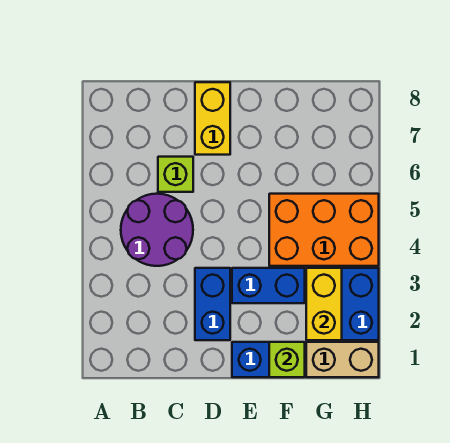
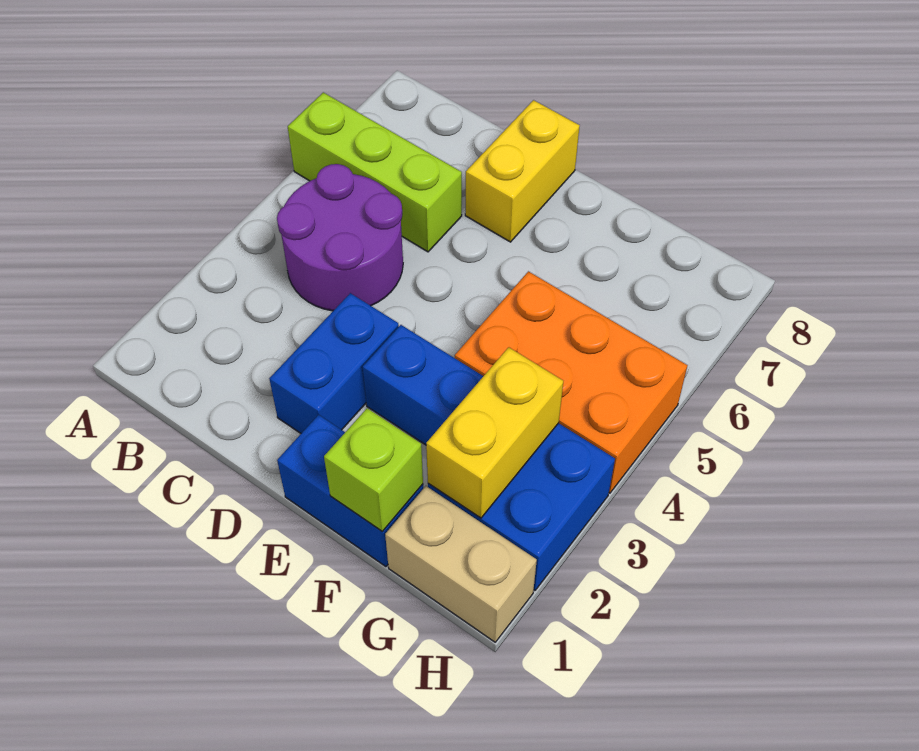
lime brick C6 level 1 -> lime brick A6:C6 level 1

